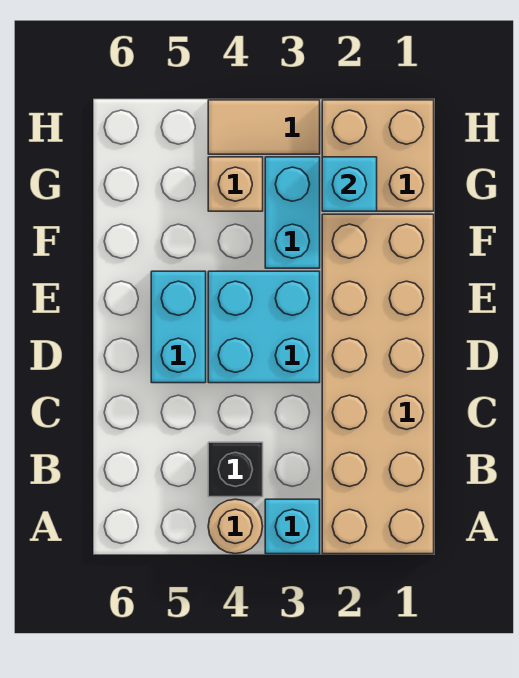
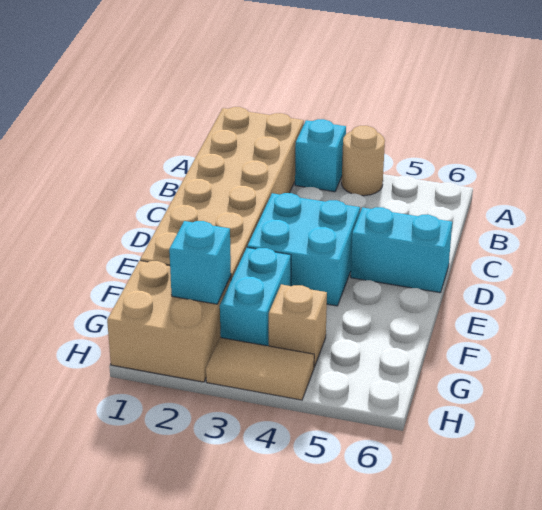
black brick B4 level 1 -> none
cyan brick D5:E5 level 1 -> cyan brick D5:D6 level 1

